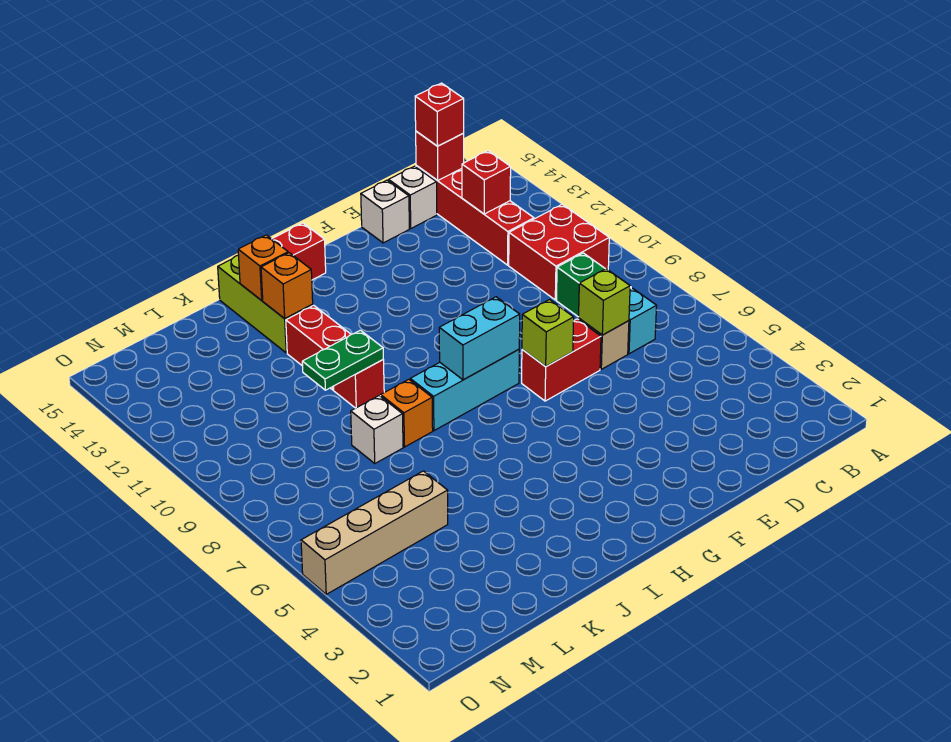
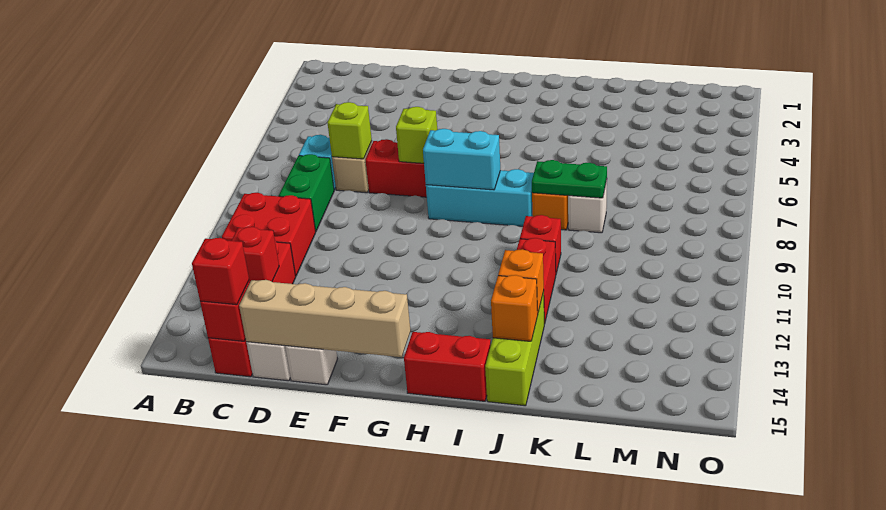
green plate J10:K10 level 2 -> green plate J8:K8 level 2
tan brick L5:O5 level 1 -> tan brick D15:G15 level 2

